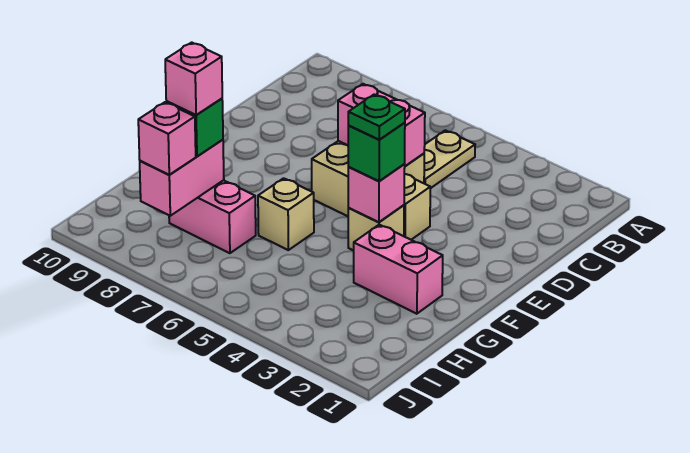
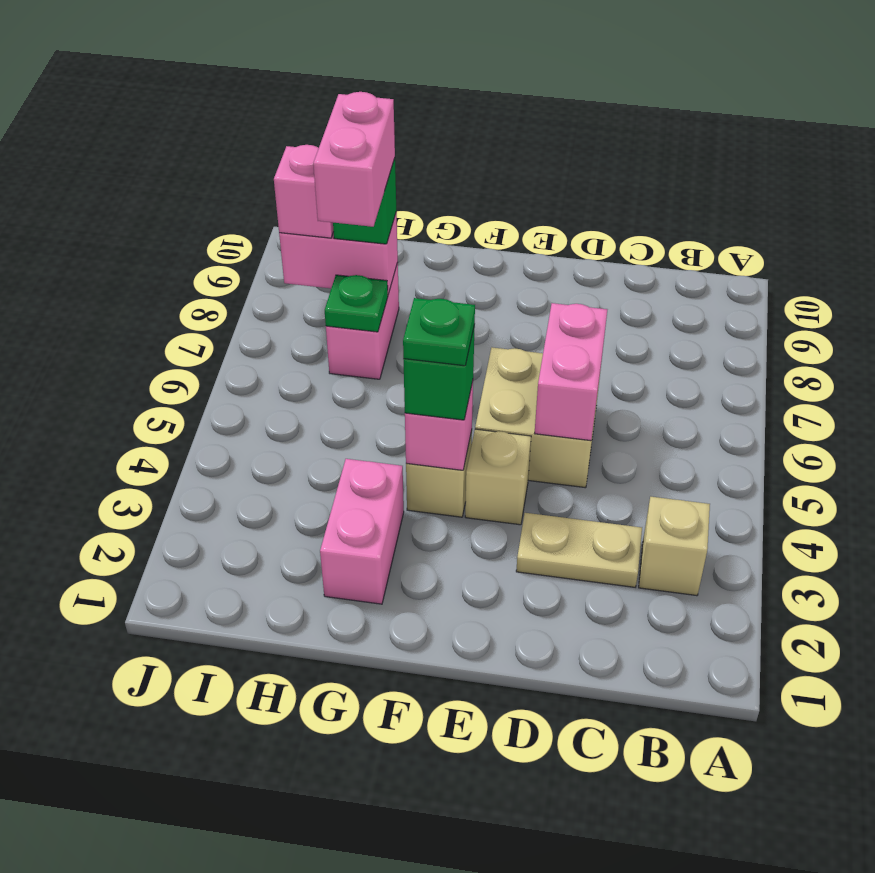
tan plate B5:C5 level 1 -> tan plate C3:D3 level 1
tan brick G6 level 1 -> tan brick B3 level 1
none -> green plate H7 level 2
pink brick H8 level 4 -> pink brick H7:H8 level 4

